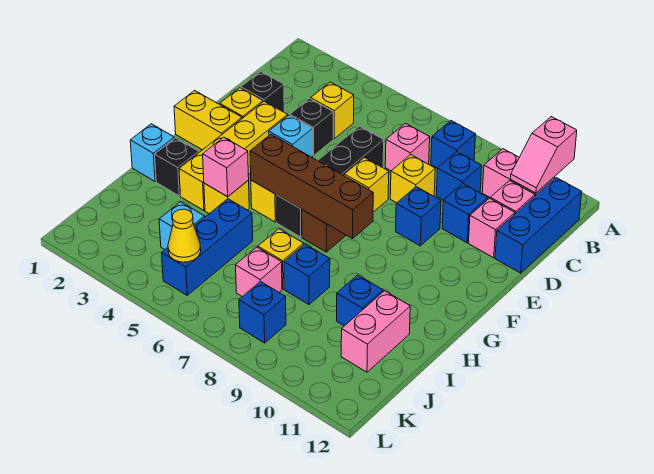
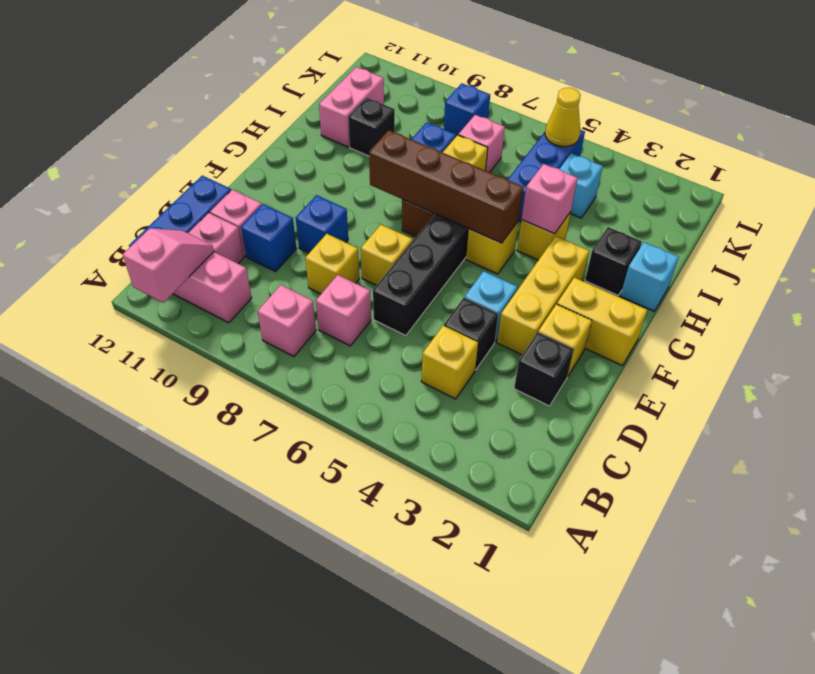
blue brick B8 level 1 -> pink brick B8 level 1
blue brick C9 level 1 -> none
yellow brick E3:H3 level 1 -> yellow brick E3:G3 level 1
blue brick I10 level 1 -> black brick I10 level 1

